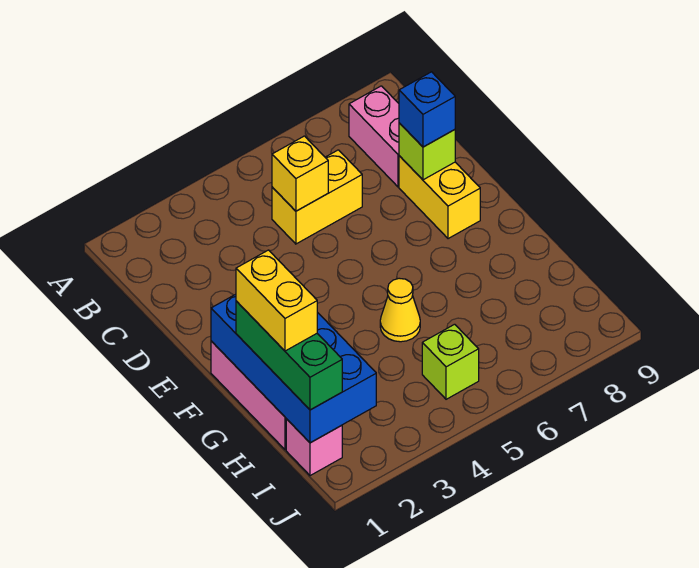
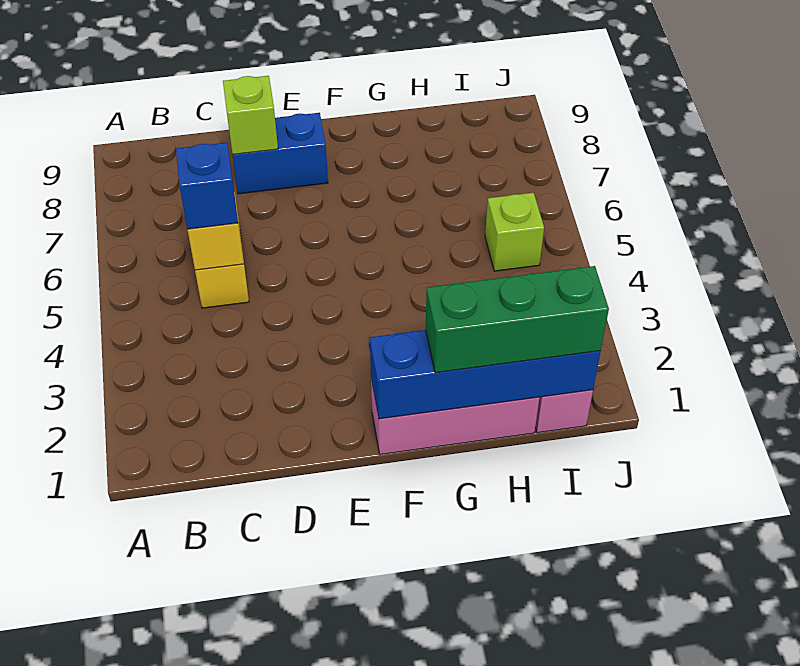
pink brick B8:C8 level 1 -> none
yellow brick D8:E8 level 1 -> blue brick D8:E8 level 1
blue brick D8 level 3 -> blue brick C5 level 3
blue brick F1:I2 level 2 -> blue brick F1:I1 level 2
yellow brick G1:H1 level 4 -> none
yellow cone G5 level 1 -> none

